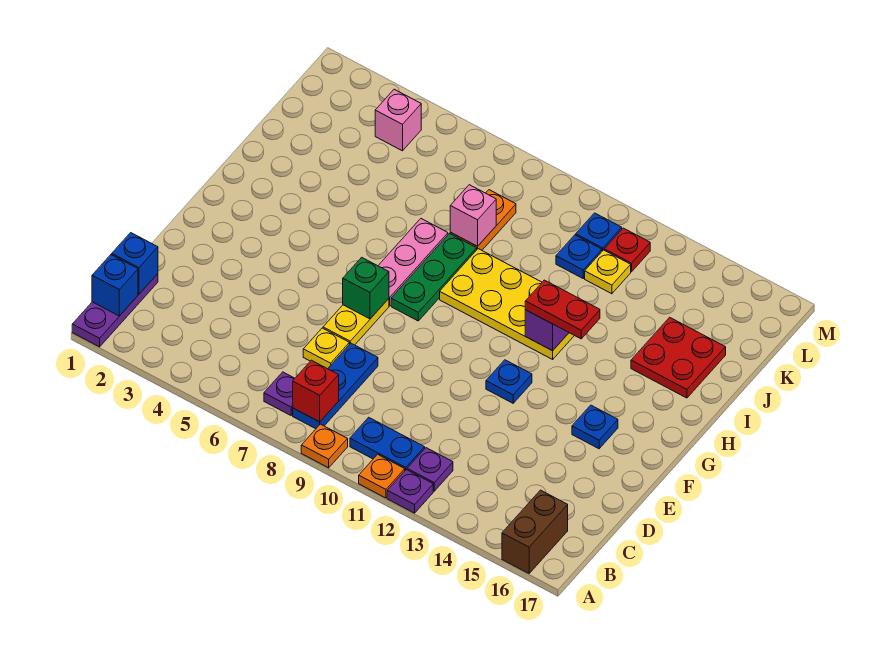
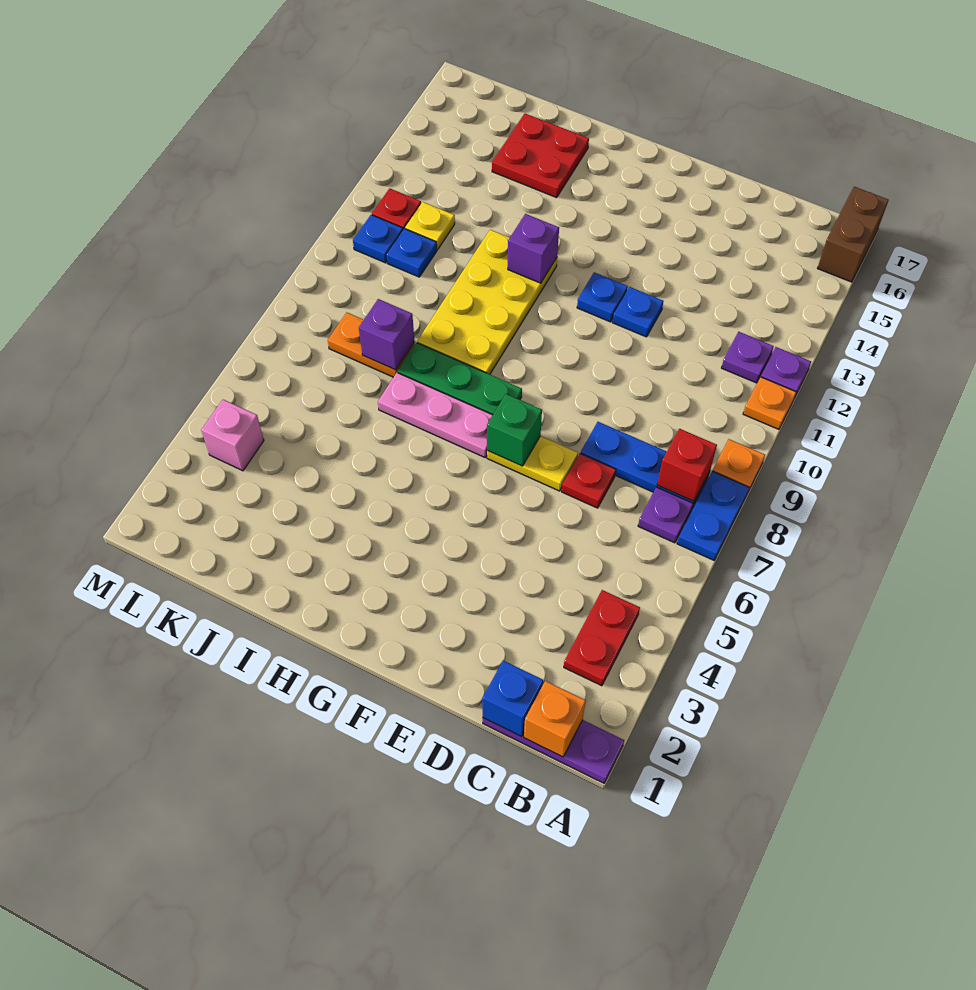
brown brick A16:B16 level 1 -> brown brick A16:A17 level 1
blue brick B1 level 2 -> orange brick B1 level 2
blue plate B10:B11 level 1 -> blue plate A7:A8 level 1
yellow plate D7 level 1 -> red plate D7 level 1
blue plate F15 level 1 -> blue plate E12 level 1
red plate H12:H13 level 3 -> red plate B3:B4 level 1
pink brick J8 level 2 -> purple brick J8 level 2

